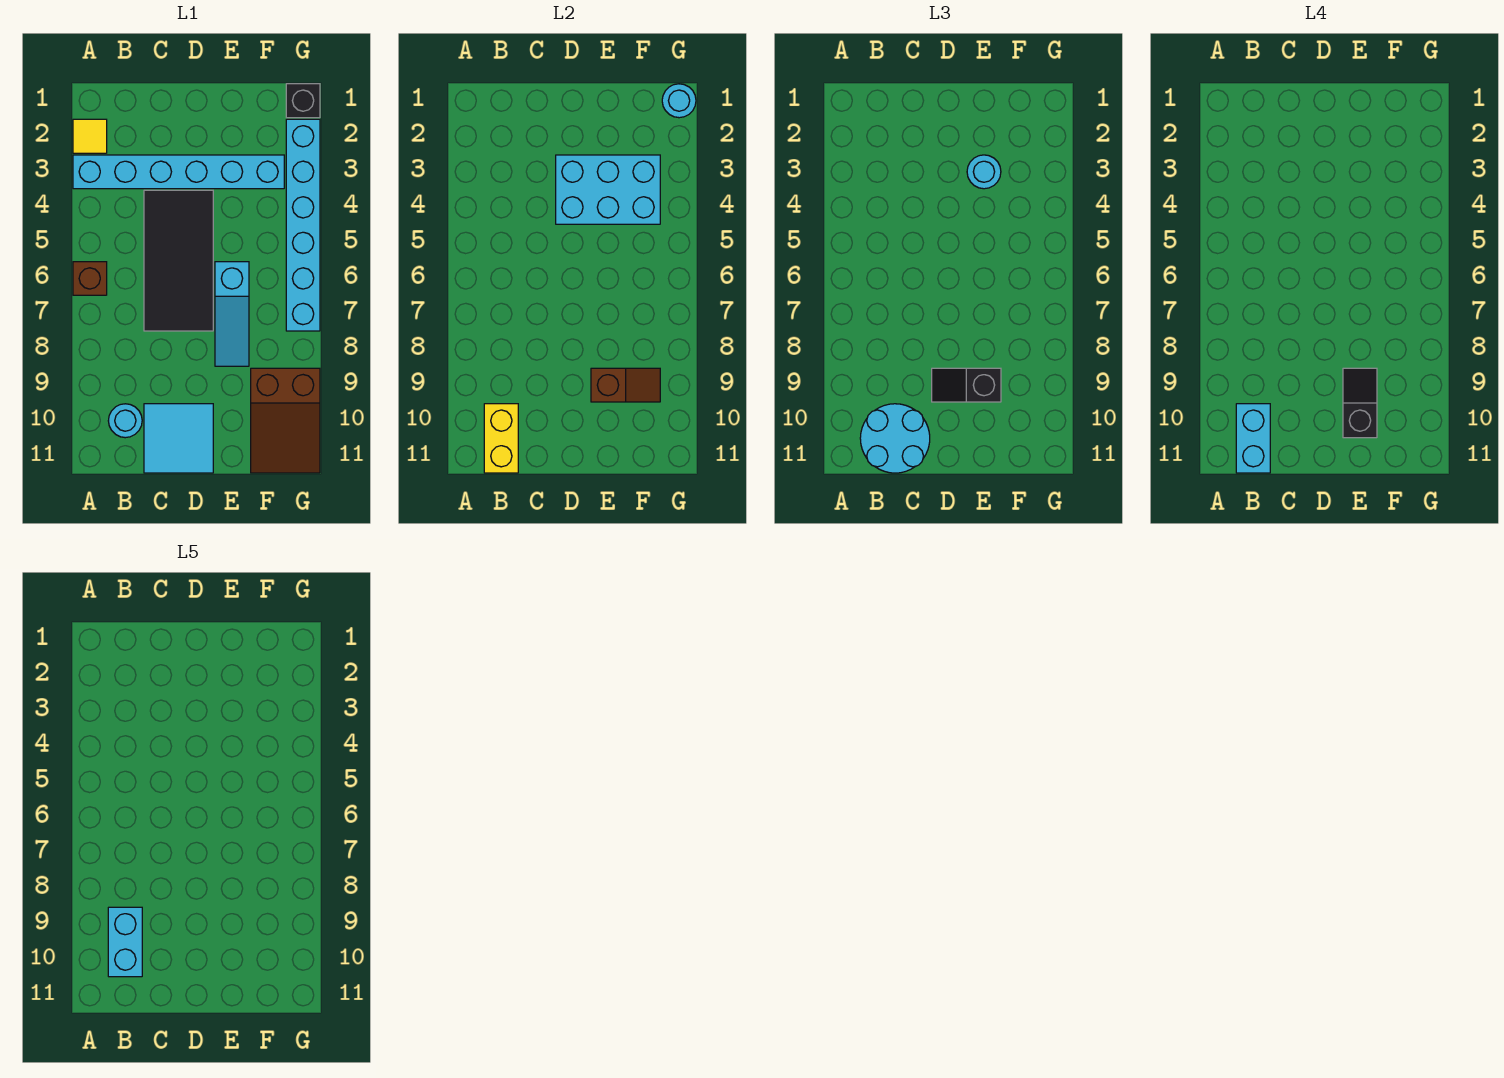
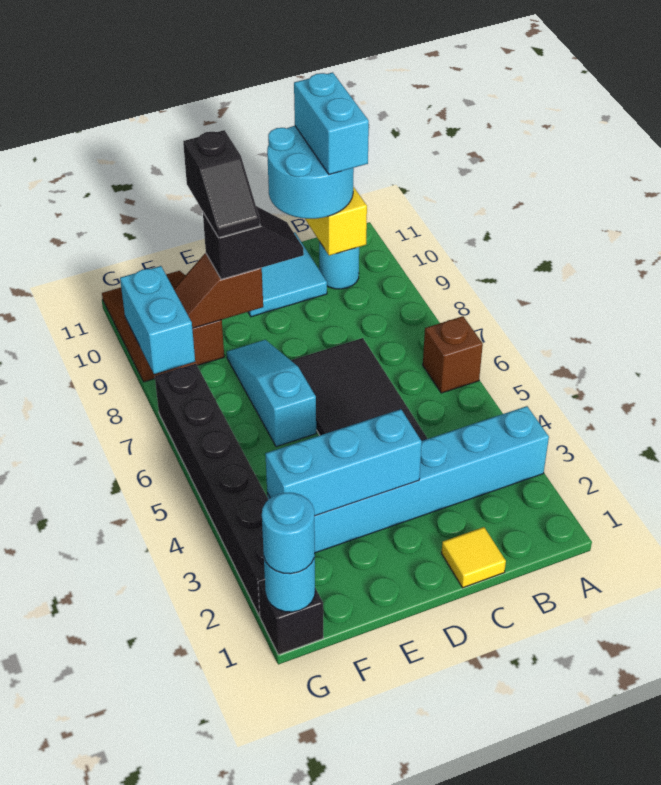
yellow tile A2 level 1 -> yellow tile C1 level 1
cyan brick B9:B10 level 5 -> cyan brick G8:G9 level 2
cyan brick D3:F4 level 2 -> cyan brick D3:F3 level 2
cyan round brick E3 level 3 -> cyan round brick G1 level 3
cyan brick G2:G7 level 1 -> black brick G2:G7 level 1

